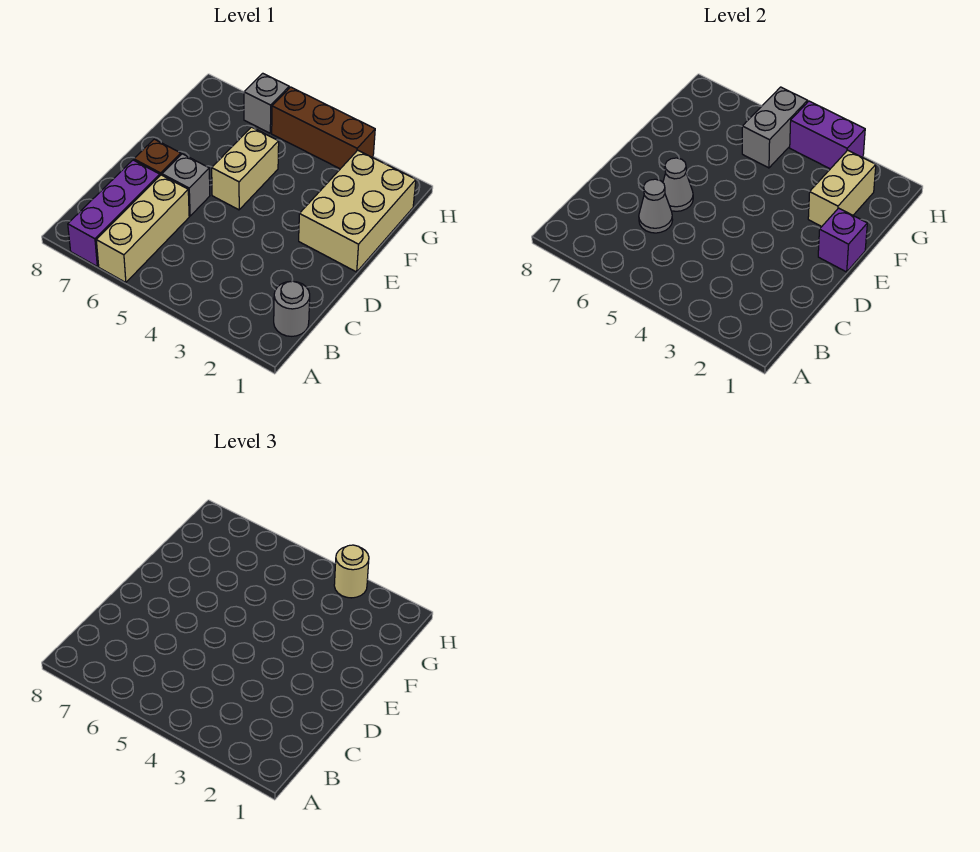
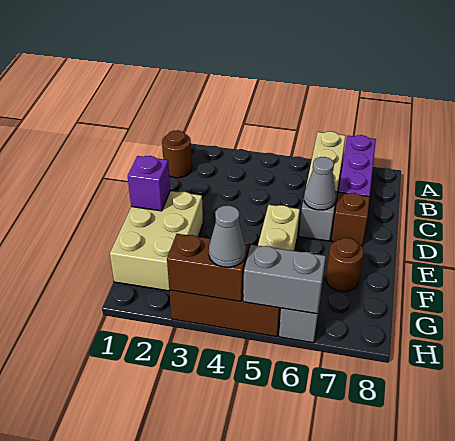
grey round brick B1 level 1 -> brown round brick B1 level 1
grey cone C6 level 2 -> grey cone H4 level 3
tan brick F2:G2 level 2 -> none
none -> brown round brick F7 level 1
grey brick G5:H5 level 2 -> grey brick H5:H6 level 2
purple brick H3:H4 level 2 -> brown brick H3:H4 level 2
tan round brick H3 level 3 -> none

